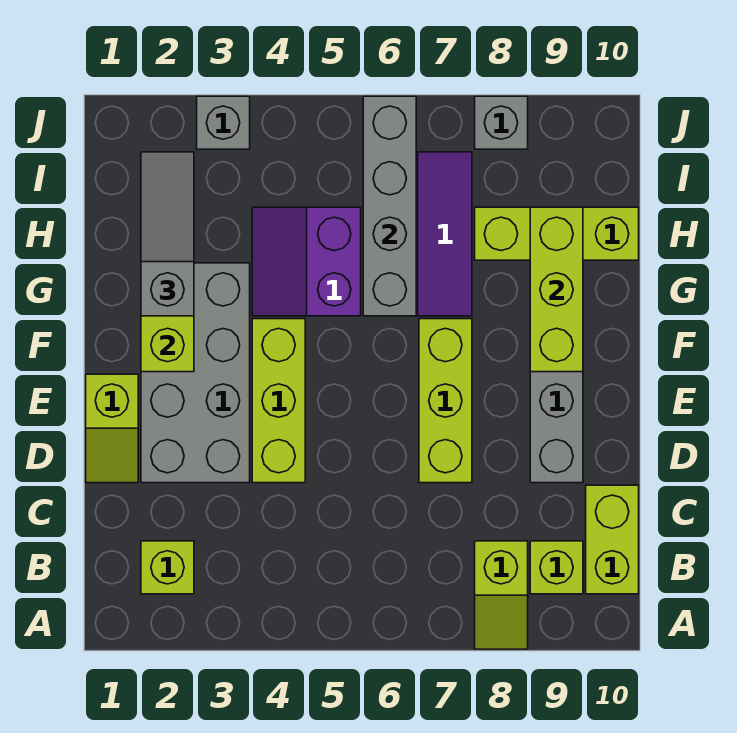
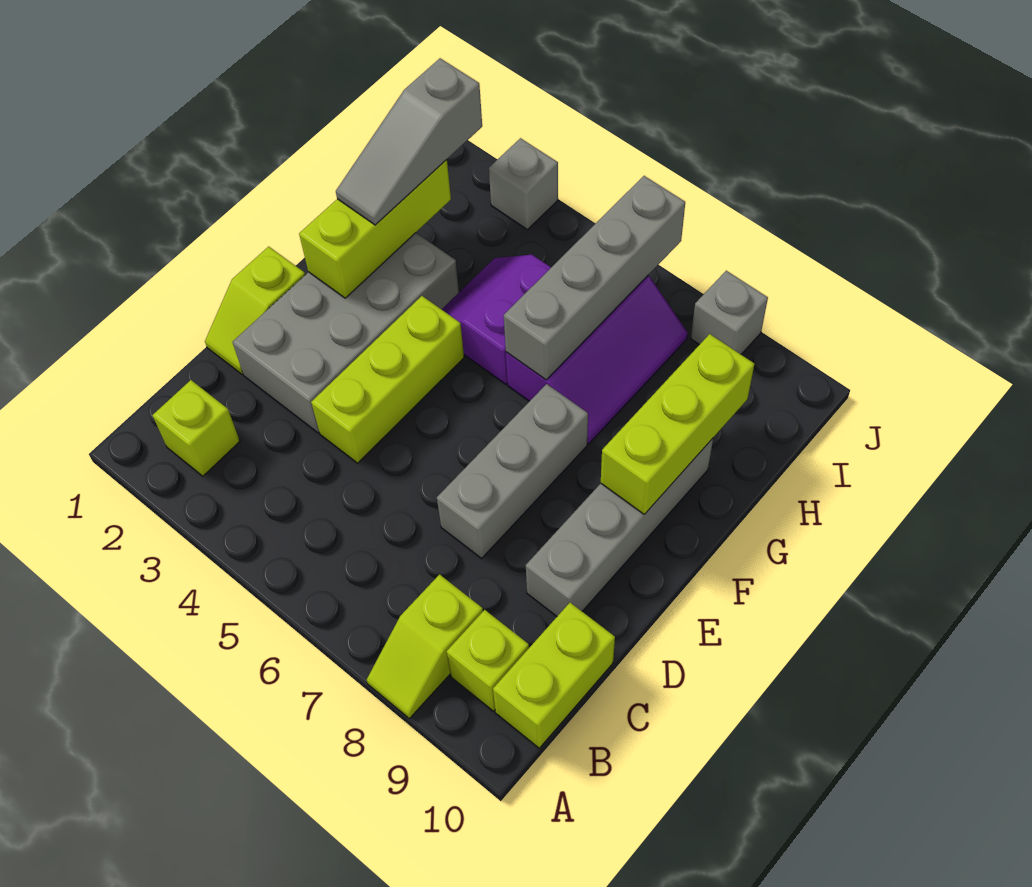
lime brick D7:F7 level 1 -> grey brick D7:F7 level 1
grey slope G2:I2 level 3 top G -> grey slope G2:I2 level 3 top I
lime brick H8:H10 level 1 -> none

